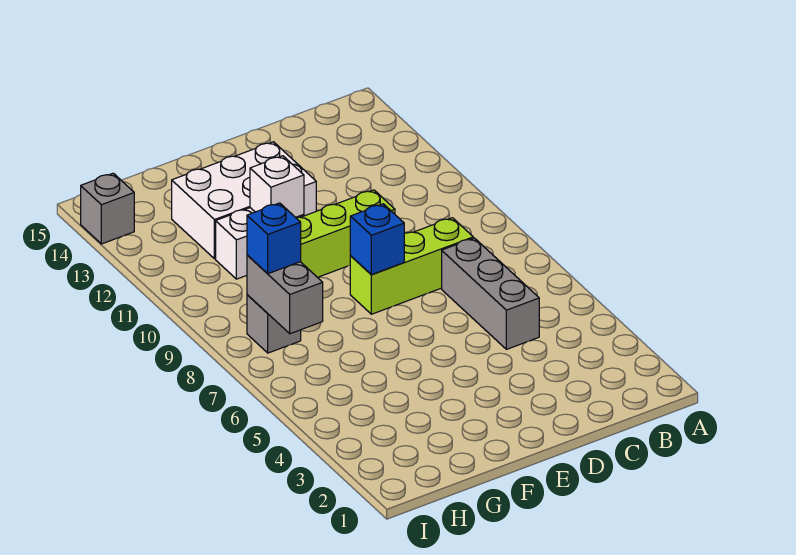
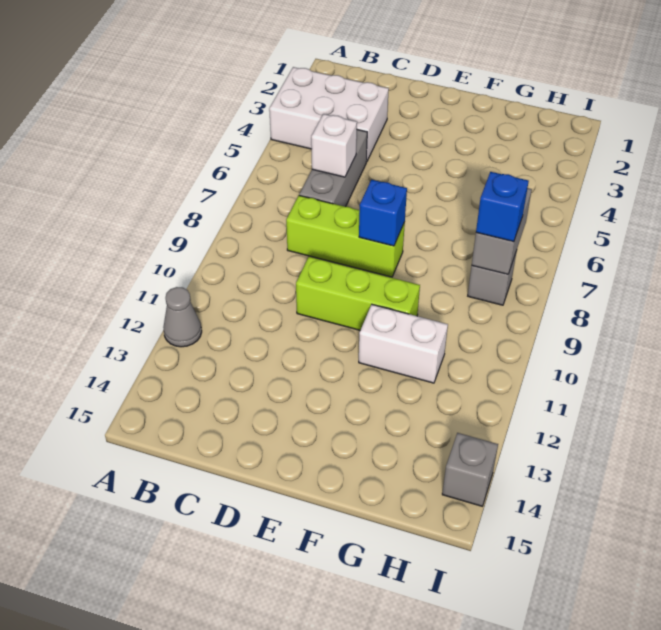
none -> grey cone A12 level 1
white brick E12:G13 level 1 -> white brick A3:C4 level 1
white brick F11 level 2 -> white brick C6 level 2

